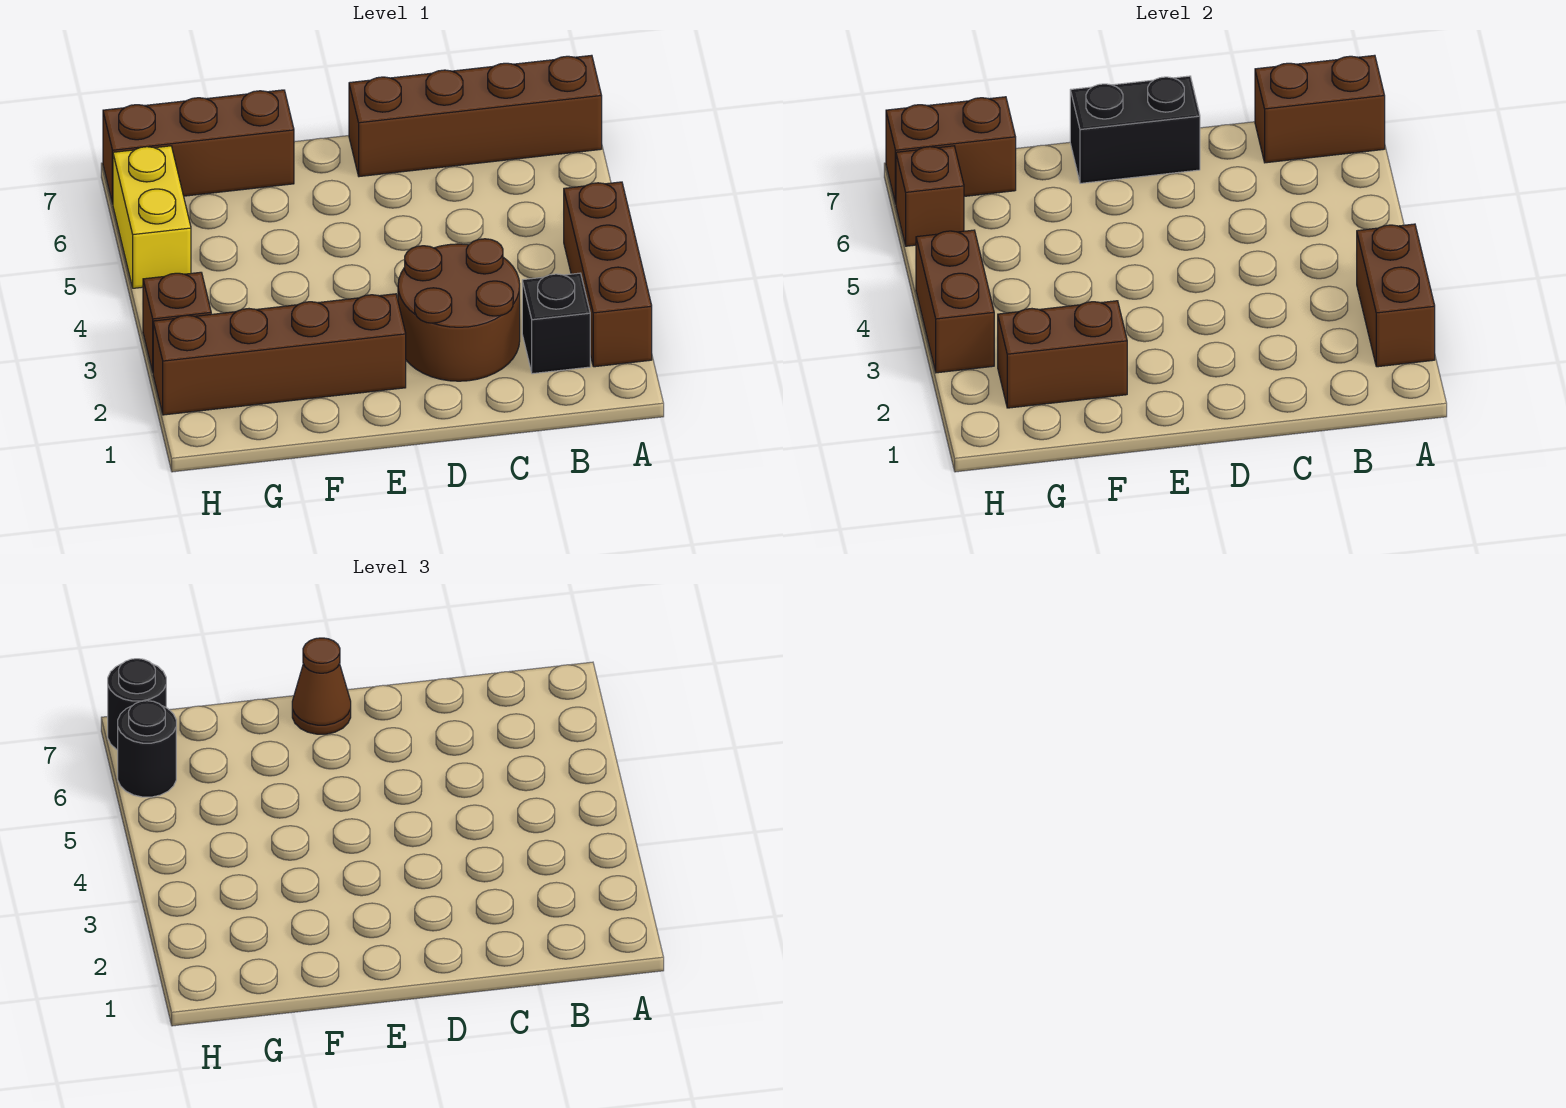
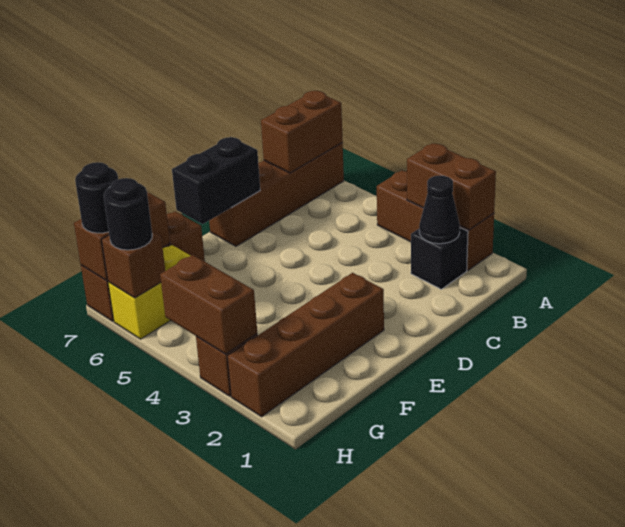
none -> black cone B2 level 2
brown round brick C2:D3 level 1 -> none
brown cone E7 level 3 -> none
brown brick F2:G2 level 2 -> none
yellow brick H5:H6 level 1 -> yellow brick G6:H6 level 1

